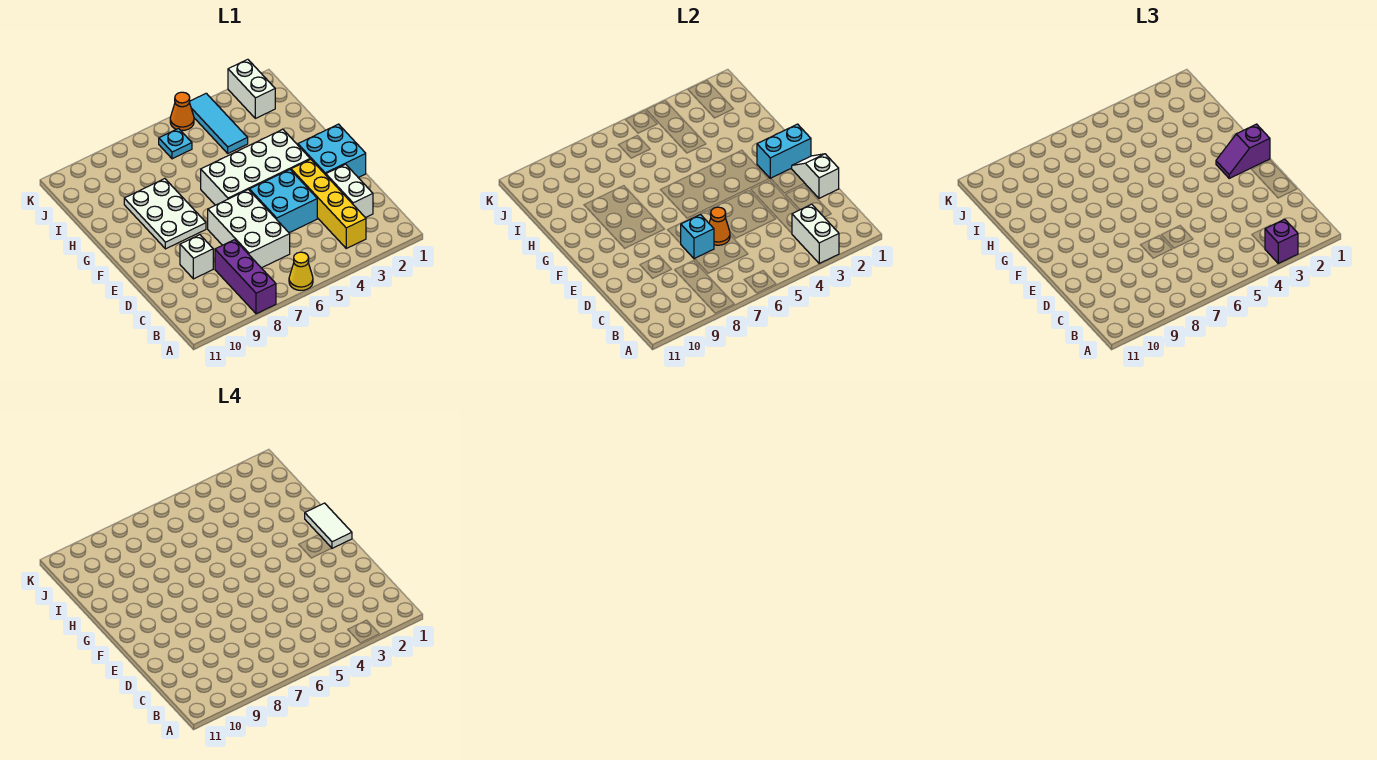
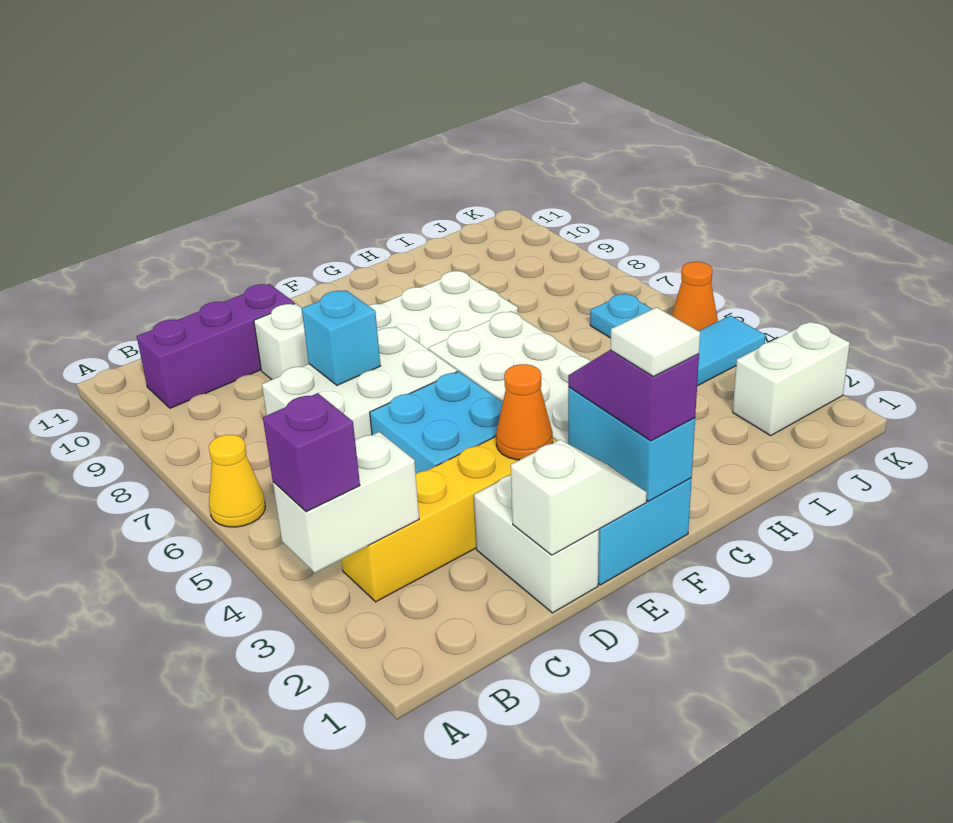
purple brick A8:C8 level 1 -> purple brick B10:D10 level 1
white brick C2:D2 level 1 -> white brick D1:D2 level 1
orange cone D6 level 2 -> orange cone E3 level 2
white tile F1:G1 level 4 -> white tile F1 level 4

